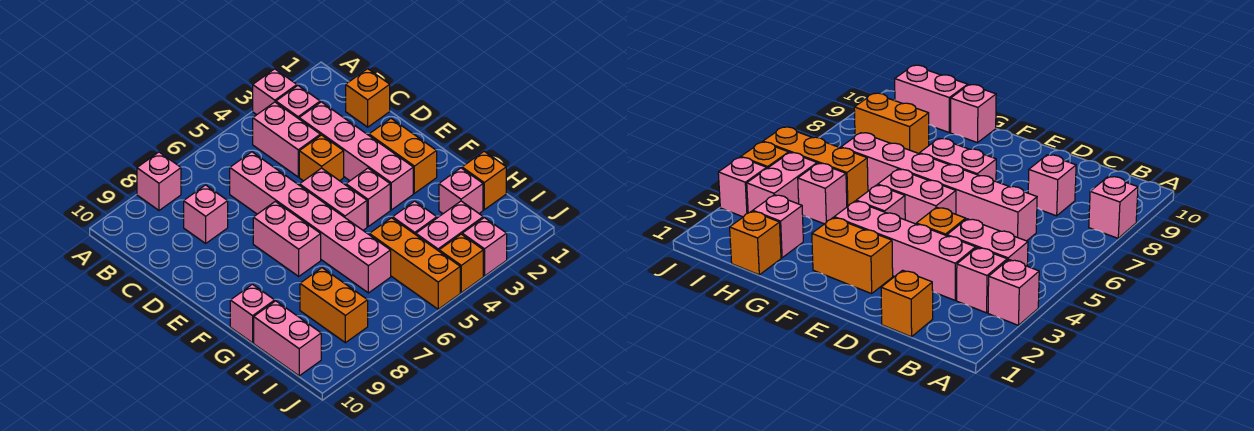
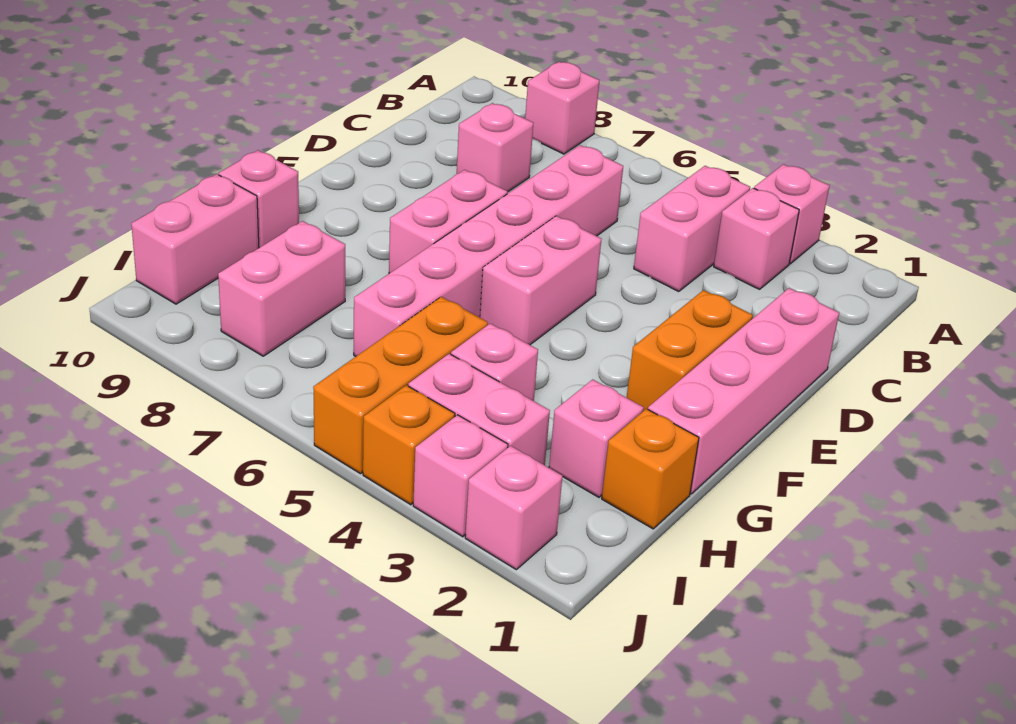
orange brick C1 level 1 -> none
pink brick C3:F3 level 1 -> pink brick D1:G1 level 1
orange brick D4 level 1 -> none
pink brick F4 level 1 -> pink brick J2 level 1
orange brick H8:I8 level 1 -> pink brick H8:I8 level 1

